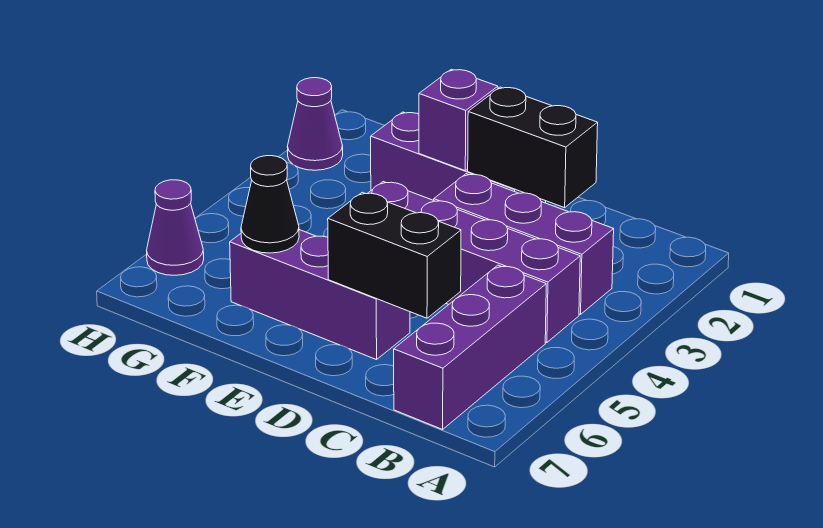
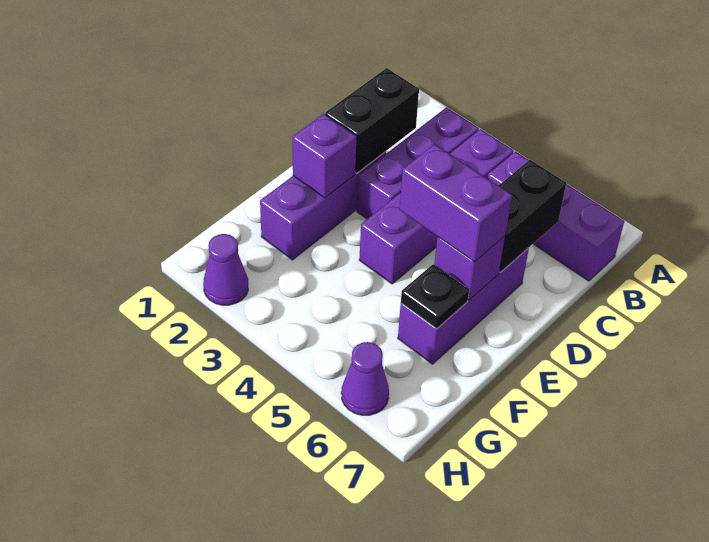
none -> purple brick E5:E6 level 3
none -> purple brick E6 level 2
black cone F6 level 2 -> black plate F6 level 2

